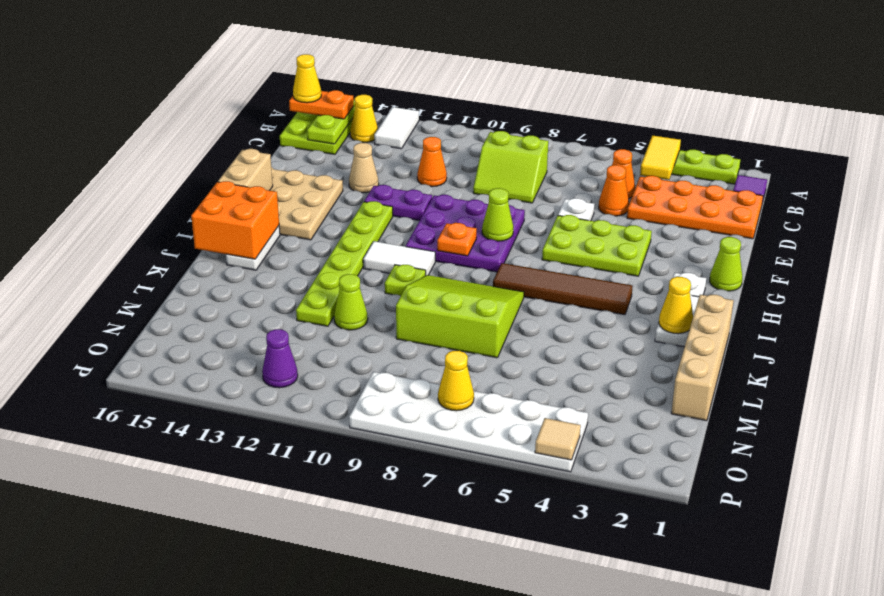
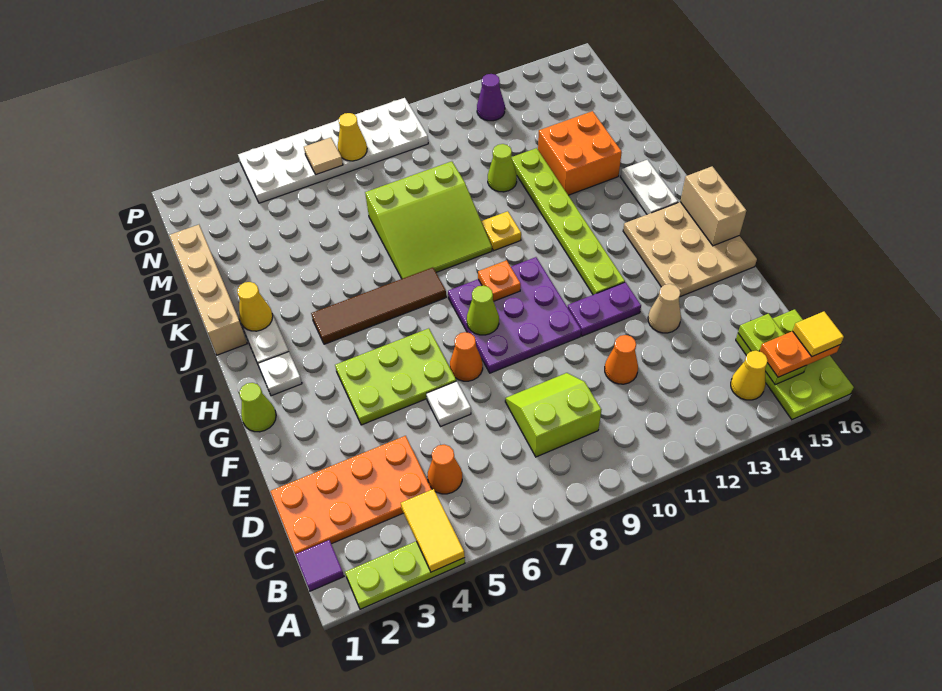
white tile A13:B13 level 1 -> none
yellow cone B16 level 4 -> yellow tile B16 level 4
orange cone D5 level 1 -> orange cone F7 level 1
white tile I10:I11 level 1 -> none
orange brick I15:J16 level 2 -> orange brick K13:L14 level 1
lime plate J10 level 1 -> yellow plate J10 level 1
tan tile P4 level 2 -> tan tile O6 level 2

